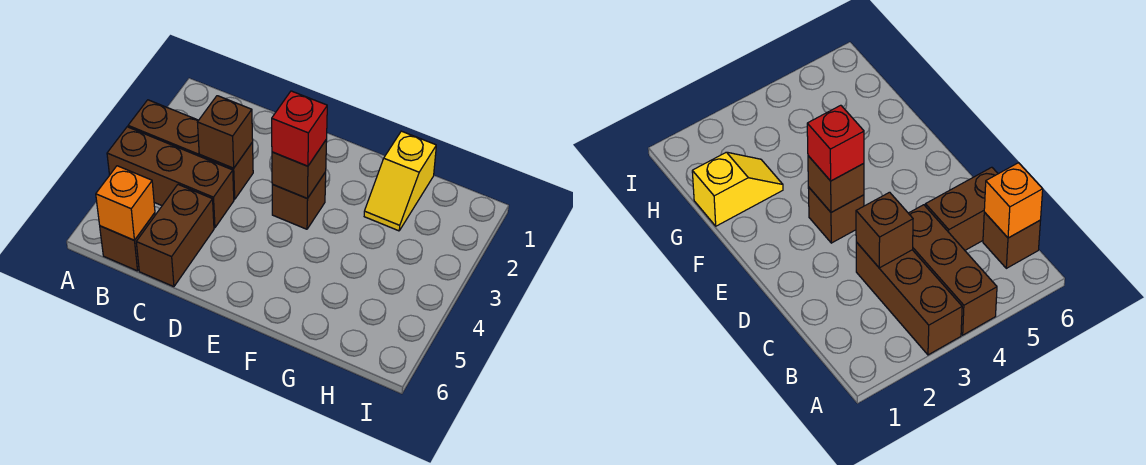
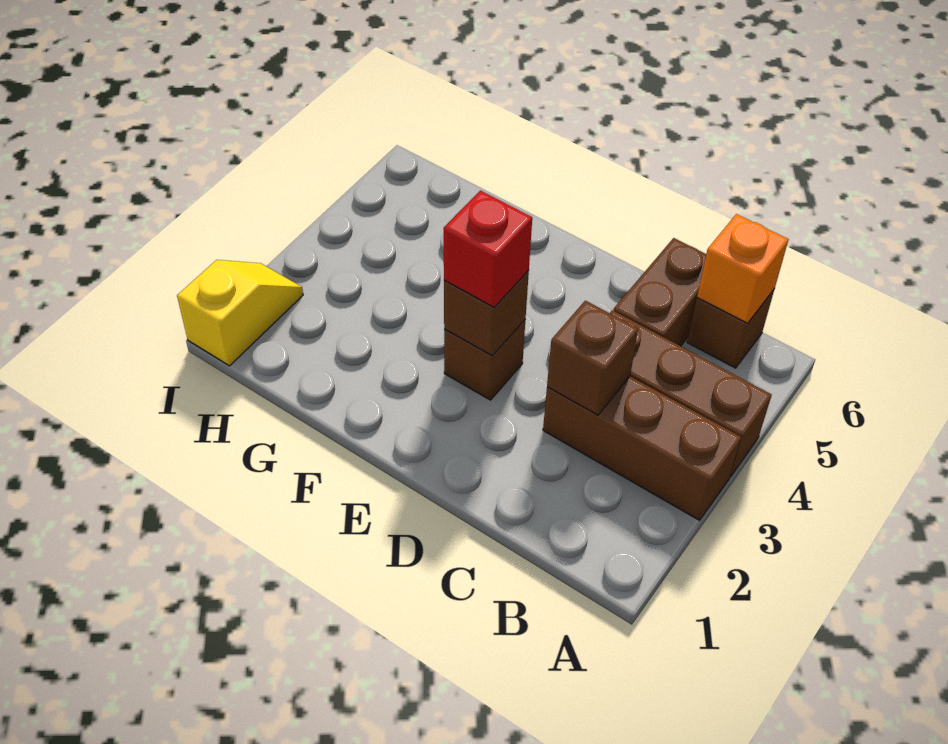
yellow slope G1:G2 level 1 top 1 -> yellow slope I1:I2 level 1 top 1

